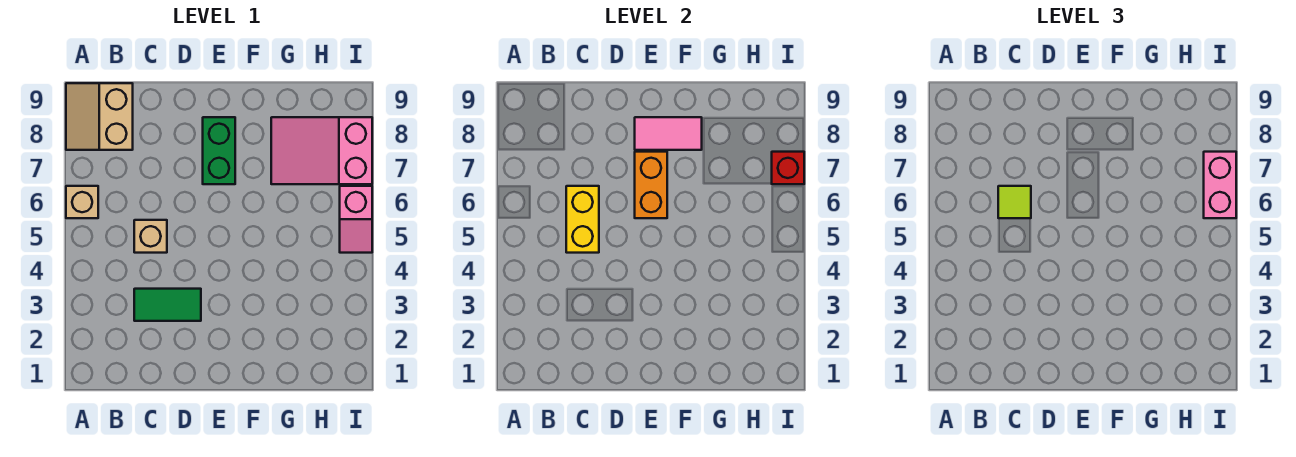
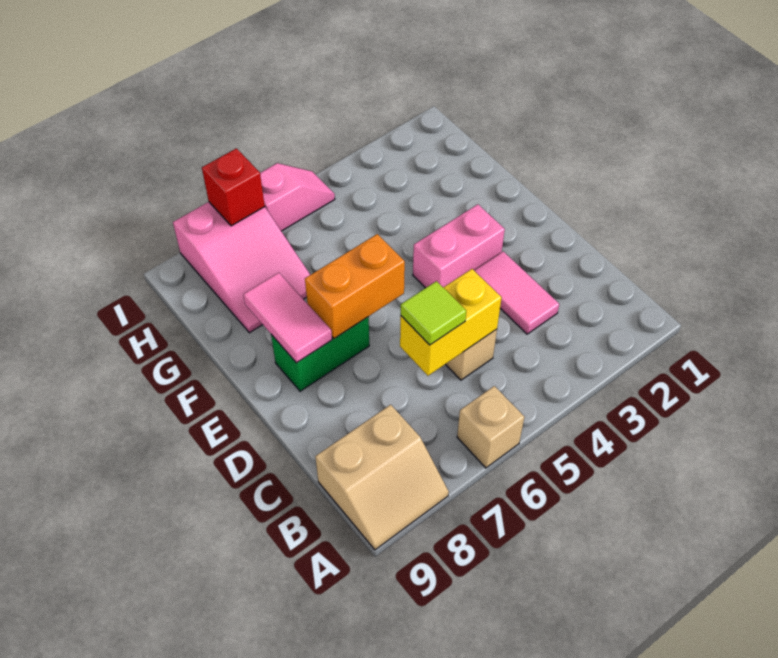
green tile C3:D3 level 1 -> pink tile C3:D3 level 1
pink brick I6:I7 level 3 -> pink brick E3:E4 level 1

